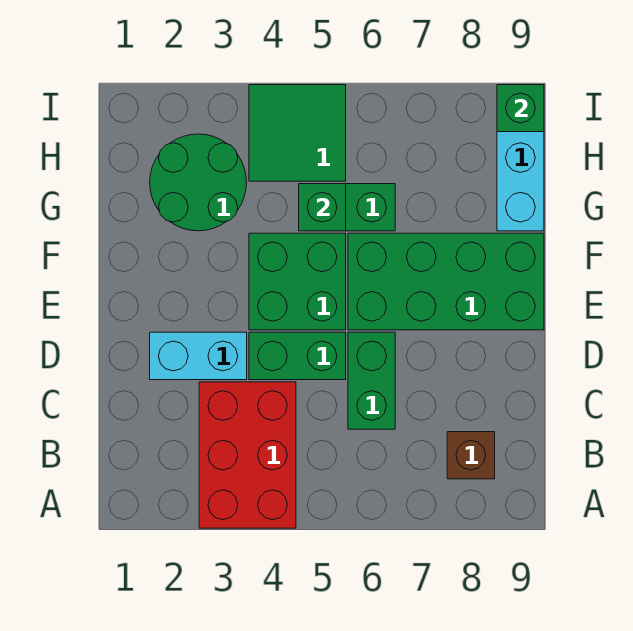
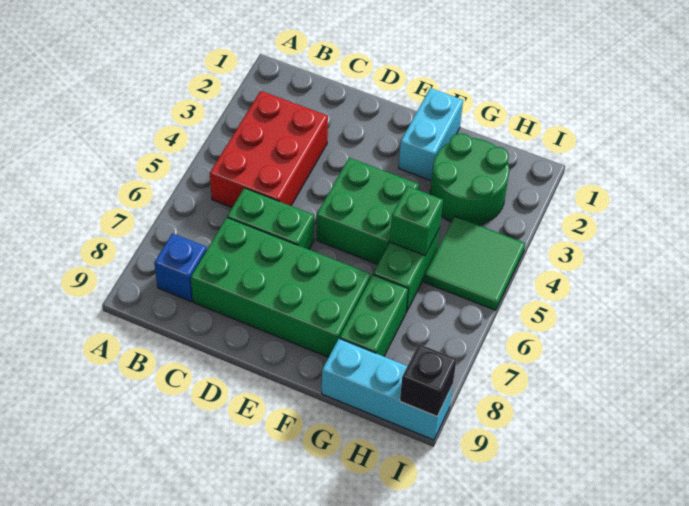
red brick A3:C4 level 1 -> red brick B3:C5 level 1
brown brick B8 level 1 -> blue brick B8 level 1
cyan brick D2:D3 level 1 -> cyan brick F1:F2 level 1
green brick D4:D5 level 1 -> green brick G7:G8 level 1
green brick E6:F9 level 1 -> green brick C7:F8 level 1
green brick I9 level 2 -> black brick I9 level 2

